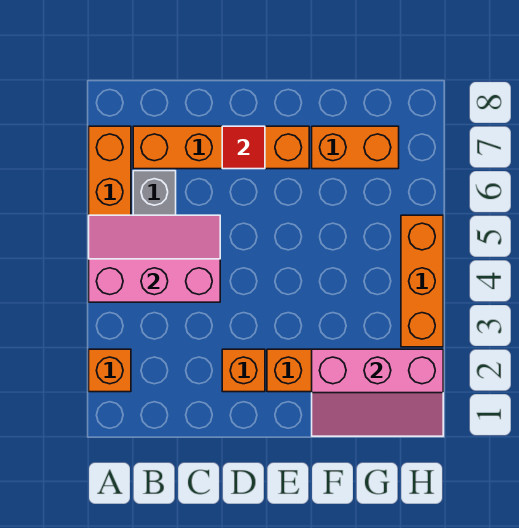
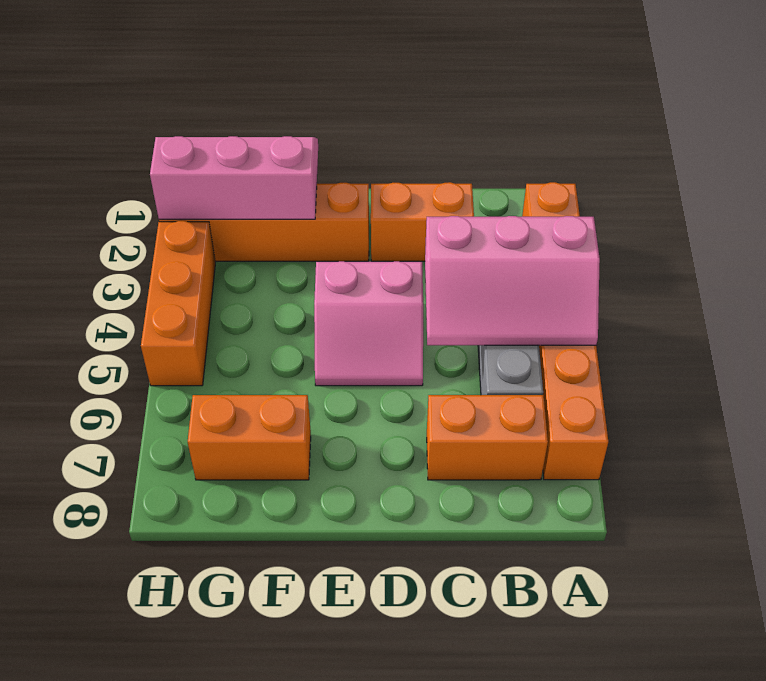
orange brick B7:E7 level 1 -> orange brick B7:C7 level 1
orange brick D2 level 1 -> orange brick C2:D2 level 1
none -> pink slope D4:E5 level 1 top 4
red tile D7 level 2 -> none

